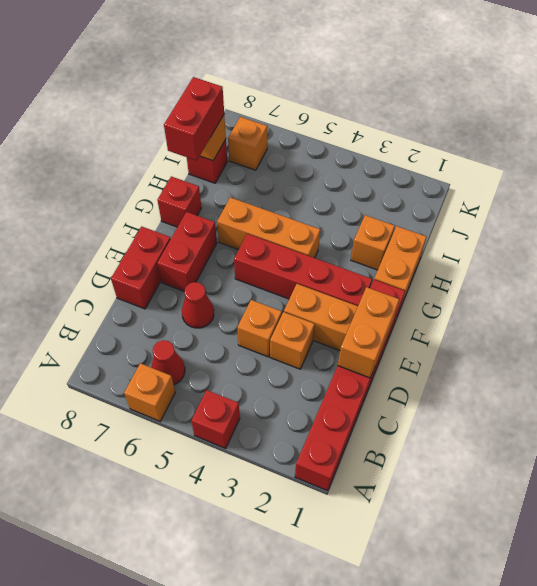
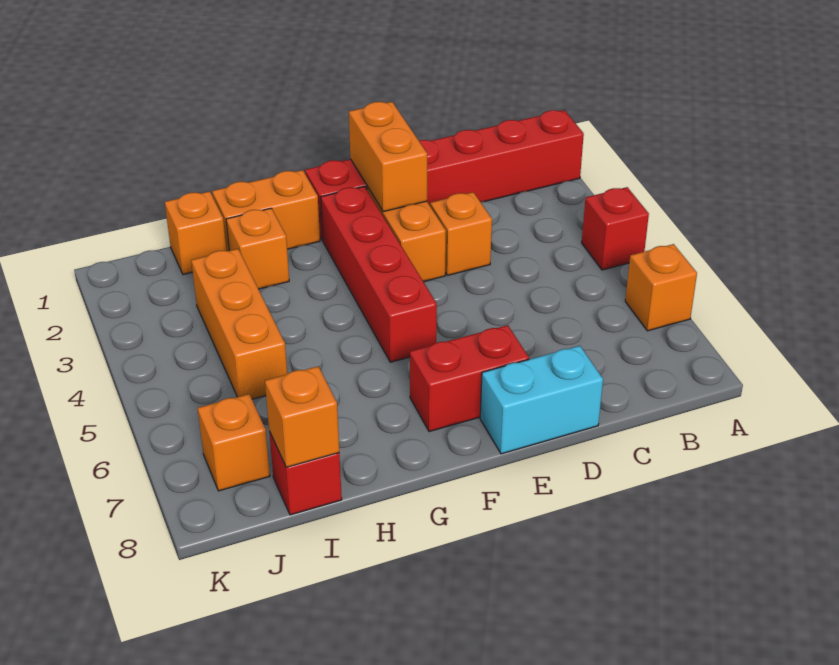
red cone B6 level 1 -> none
orange brick D1:E1 level 2 -> orange brick E1:E2 level 2
orange brick D4 level 1 -> orange brick I1 level 1
red cone D6 level 1 -> none
red brick D8:E8 level 1 -> cyan brick D8:E8 level 1
orange brick G4:G6 level 1 -> orange brick I3:I5 level 1
red brick G8 level 1 -> none
red brick H8:I8 level 3 -> none

